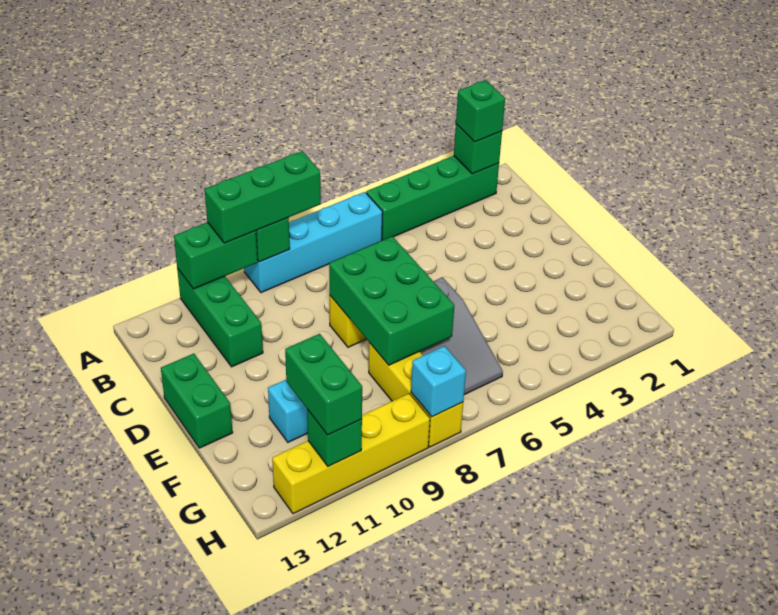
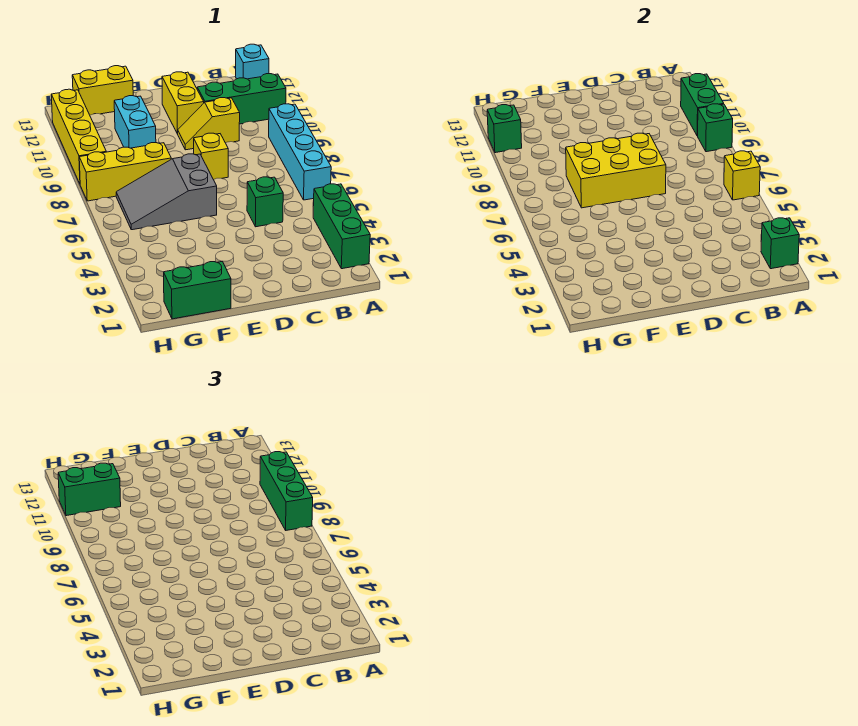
green brick A2:A5 level 1 -> green brick A2:A4 level 1
green brick A2 level 3 -> green brick C5 level 1
none -> yellow brick A6 level 2
none -> yellow slope C10:D10 level 1 top C
green brick D7:F8 level 2 -> yellow brick D7:F8 level 2
none -> yellow brick D11:D12 level 1
green brick D13:E13 level 1 -> green brick F1:G1 level 1
none -> yellow brick F13:G13 level 1
cyan brick H8 level 2 -> cyan brick A13 level 1

